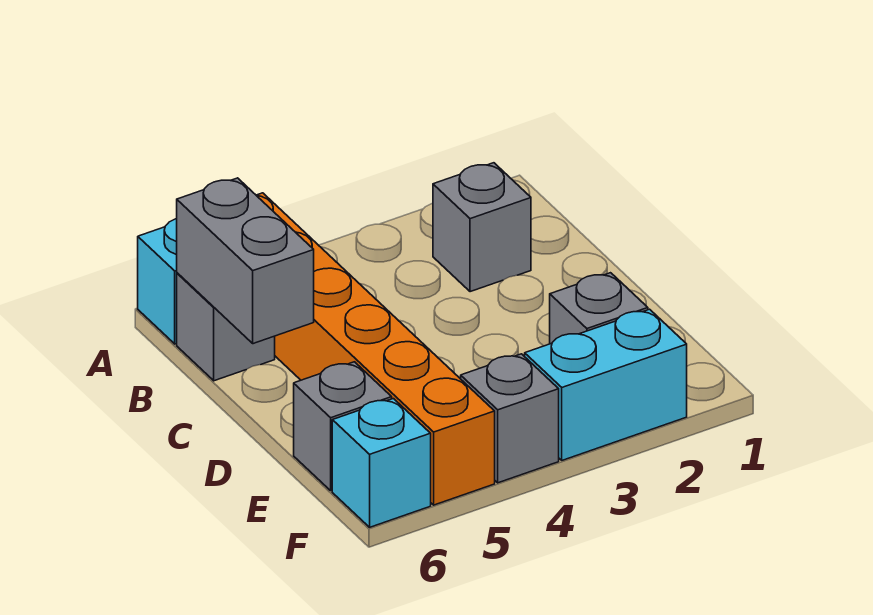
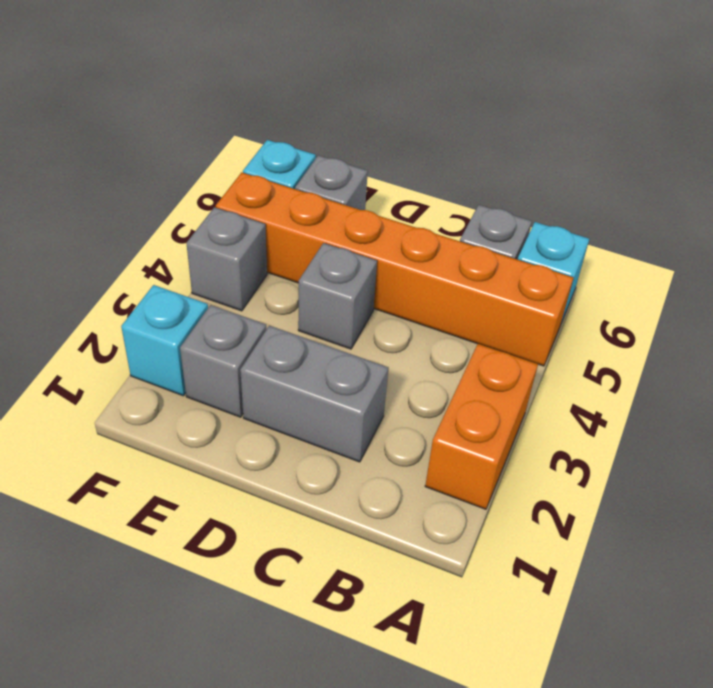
none -> orange brick A2:A3 level 1
grey brick B2 level 1 -> grey brick D4 level 1
grey brick B6:C6 level 2 -> grey brick C2:D2 level 1
cyan brick F2:F3 level 1 -> cyan brick F2 level 1

